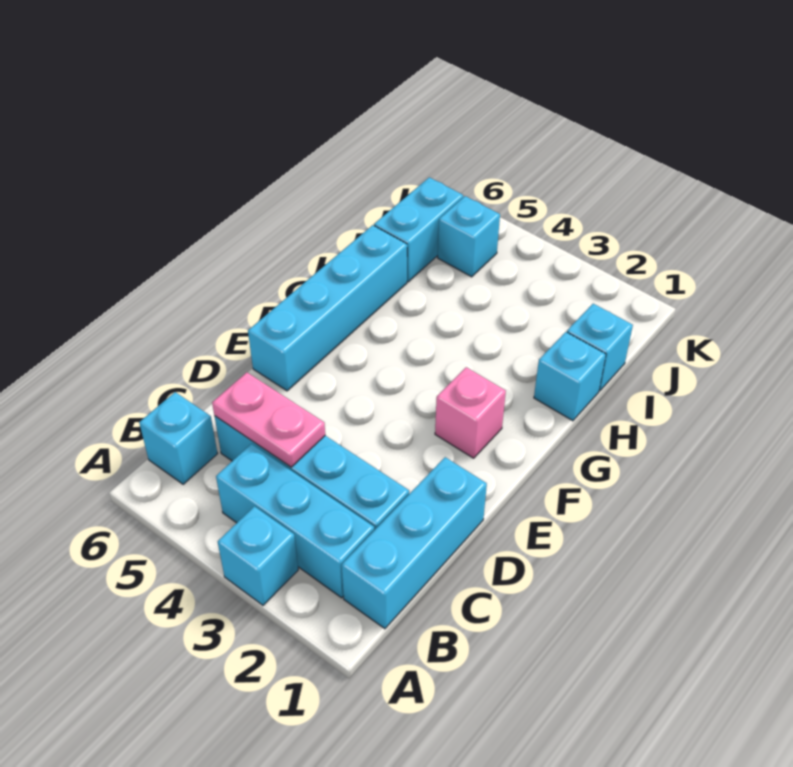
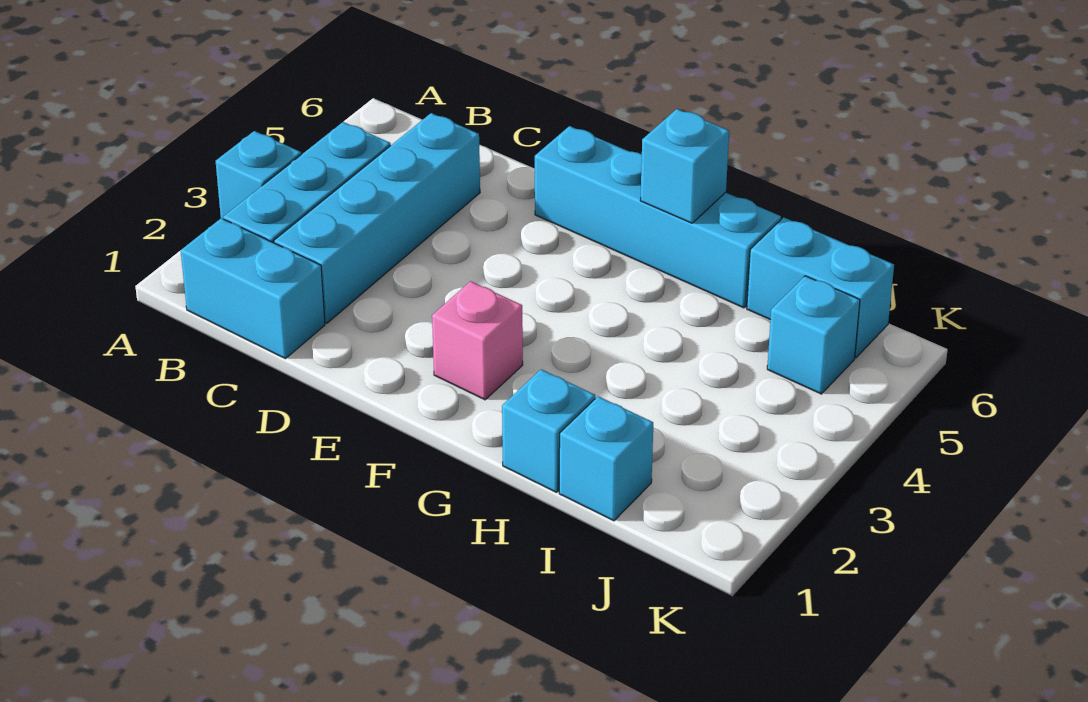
cyan brick B1:D1 level 1 -> cyan brick B1:C1 level 1
cyan brick B6 level 1 -> cyan brick G6 level 2
pink plate C4:C5 level 2 -> none

